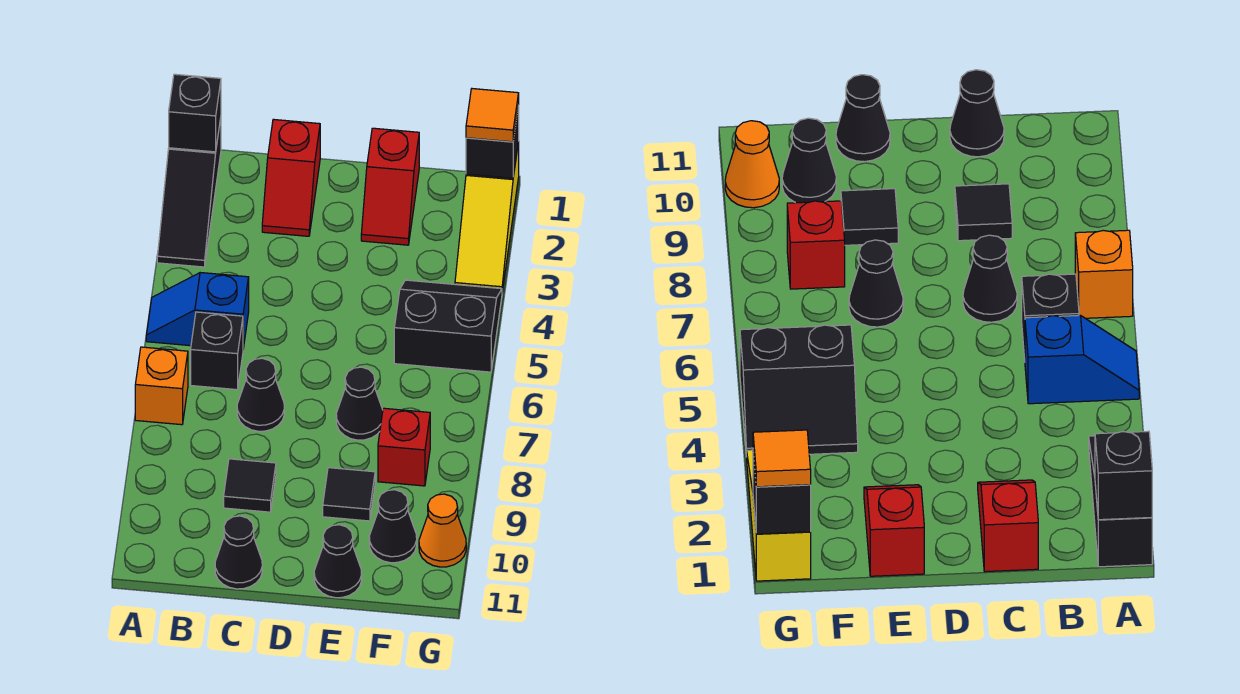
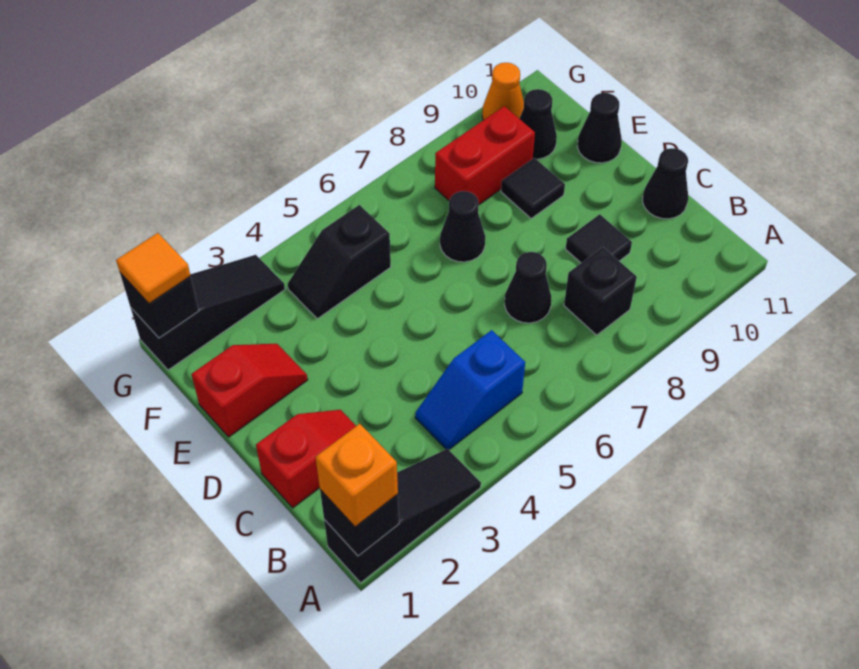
blue slope A5:B5 level 1 top B -> blue slope B4:B5 level 1 top 5
orange brick A7 level 1 -> orange brick A1 level 3
black brick B6 level 1 -> black brick B8 level 1
black slope F4:G5 level 1 top 5 -> black slope F4:F5 level 1 top 5
red brick F8 level 1 -> red brick F8:F9 level 1
yellow slope G1:G3 level 1 top 1 -> black slope G1:G3 level 1 top 1

